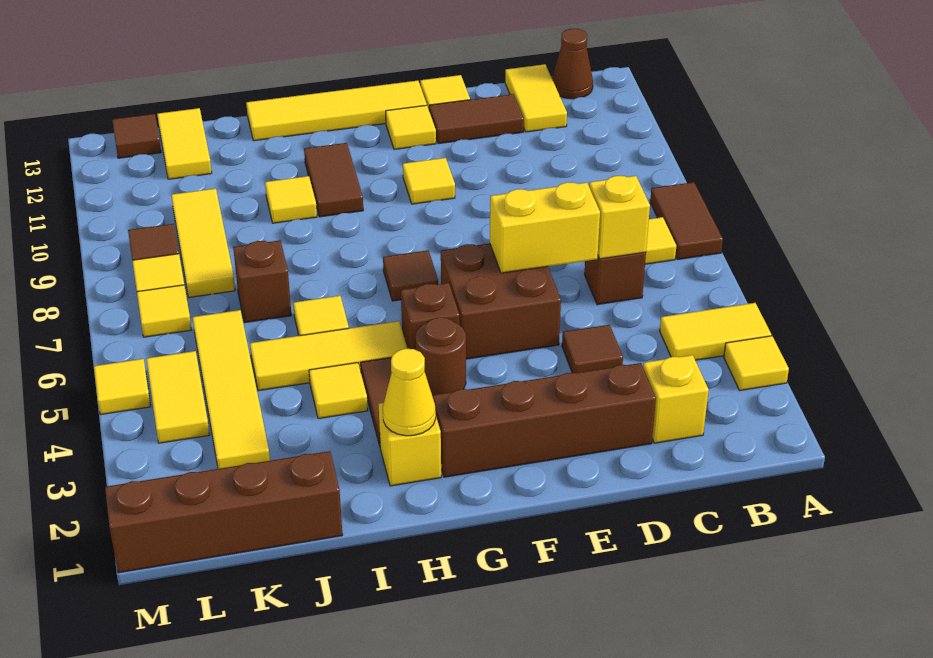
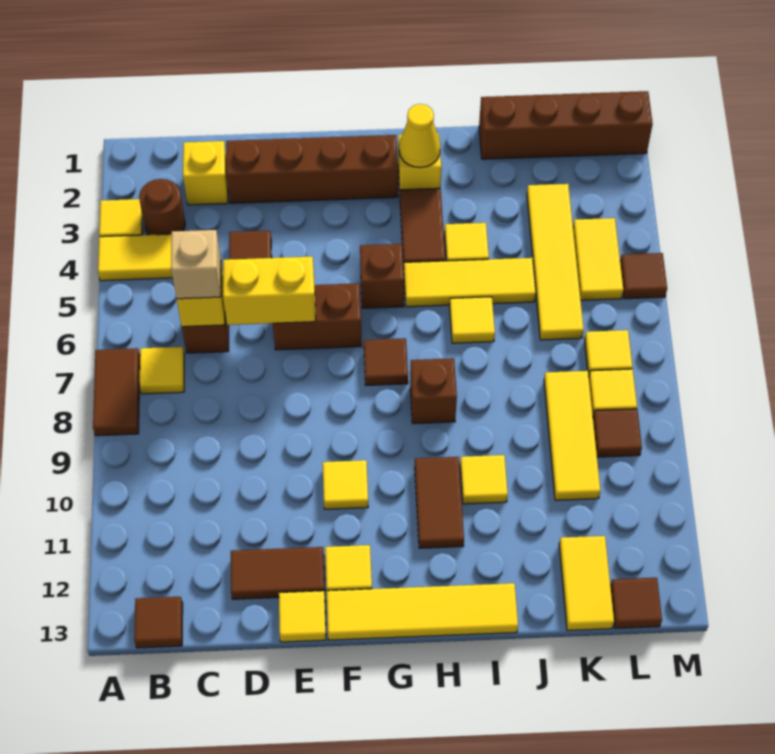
brown cone B13 level 1 -> brown tile B13 level 1
none -> tan brick C6 level 3
yellow tile C12:C13 level 1 -> none
brown brick E5:F6 level 1 -> brown brick E6:F6 level 1
brown round brick G4 level 1 -> brown round brick B3 level 1
brown brick J7 level 1 -> brown brick H8 level 1
yellow tile M5 level 1 -> brown tile M5 level 1

